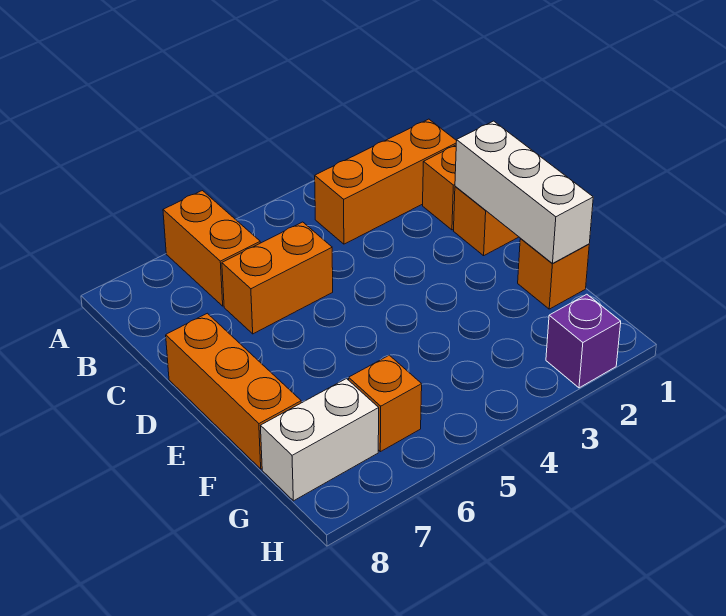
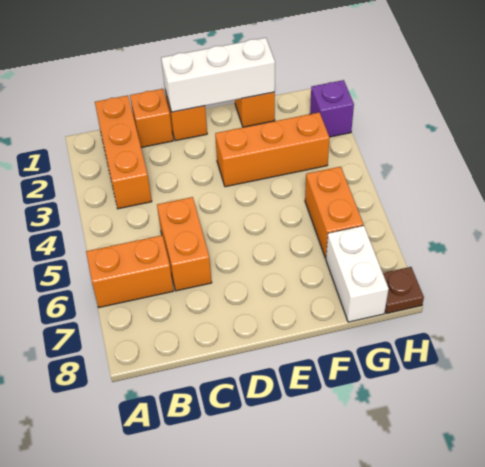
orange brick D8:F8 level 1 -> orange brick E3:G3 level 1
orange brick G6 level 1 -> orange brick G5:G6 level 1
none -> brown plate H8 level 1

